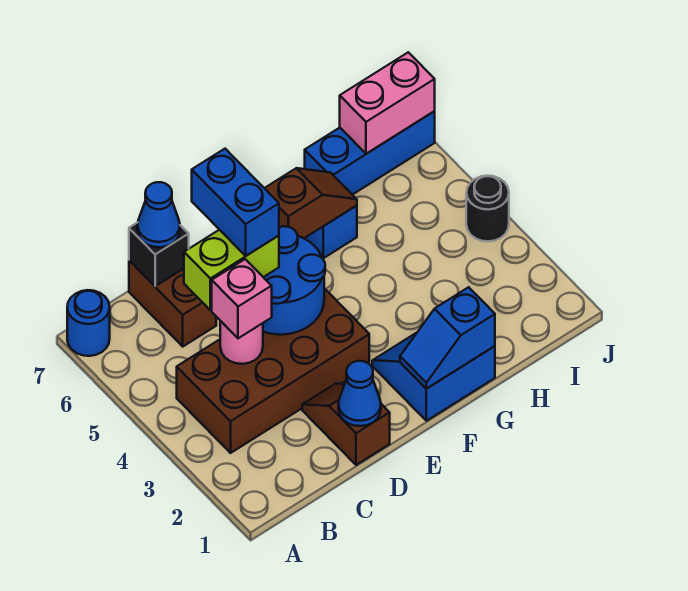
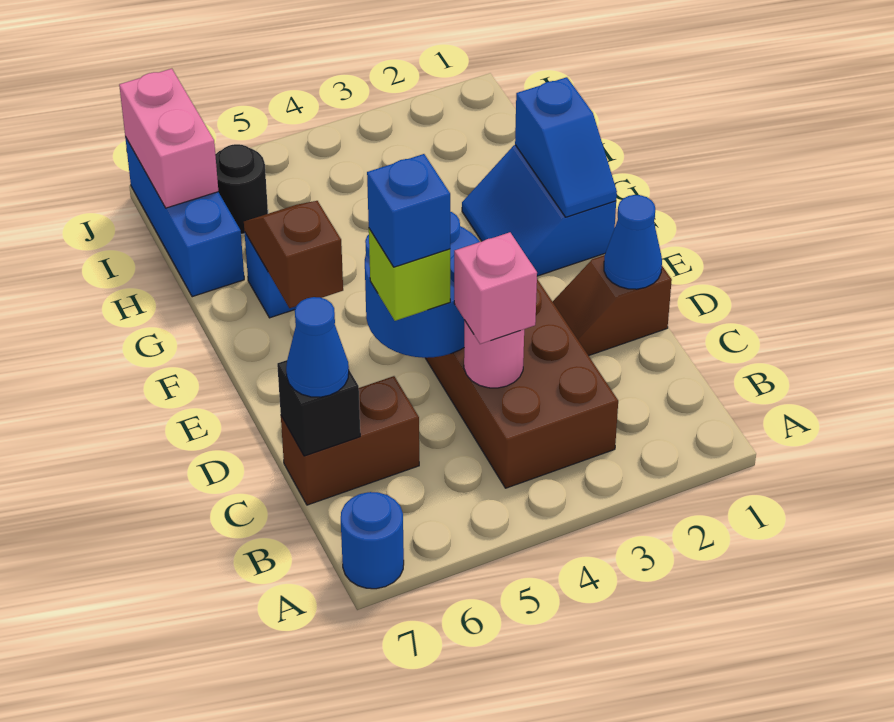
lime brick C5:D5 level 3 -> lime brick D5 level 3
blue brick D5:D6 level 4 -> blue brick D5 level 4
black round brick J4 level 1 -> black round brick I6 level 1

